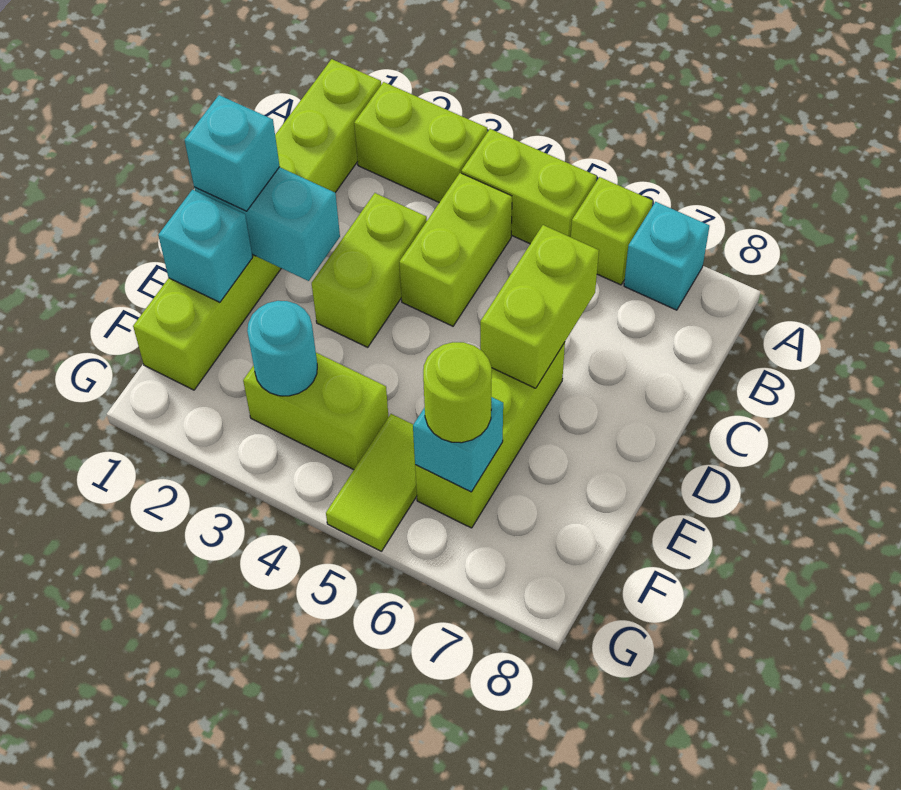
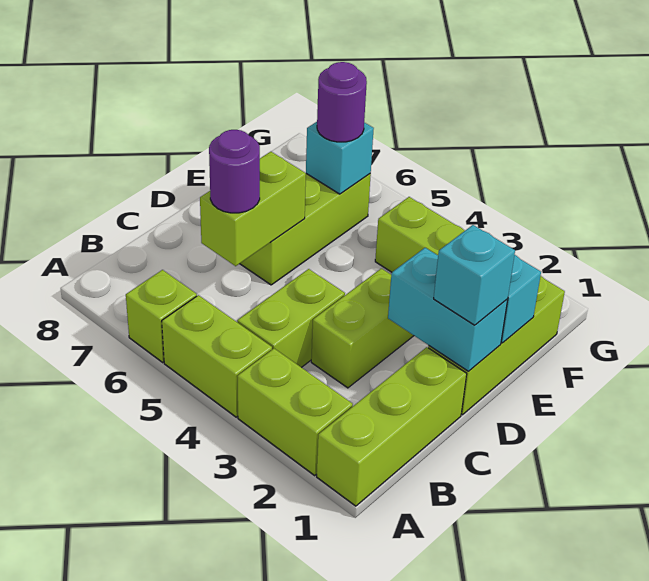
cyan brick A7 level 1 -> none
none -> purple round brick C6 level 3
cyan round brick F3 level 2 -> none
lime tile F5:G5 level 1 -> none
lime round brick F6 level 3 -> purple round brick F6 level 3

